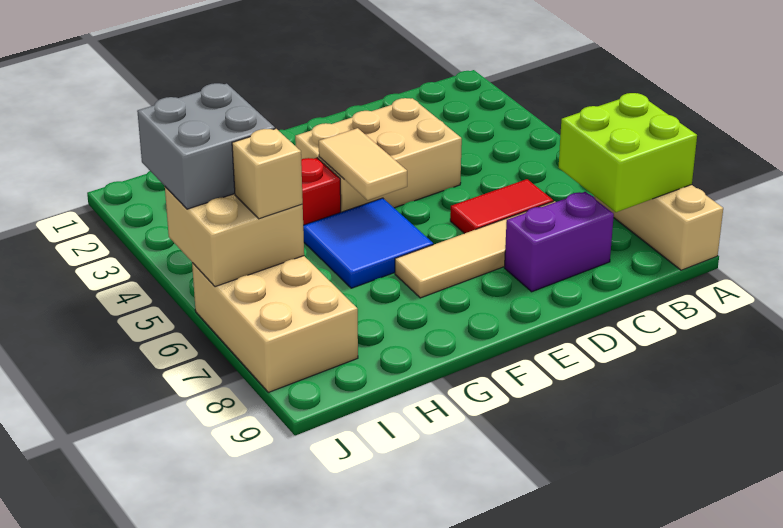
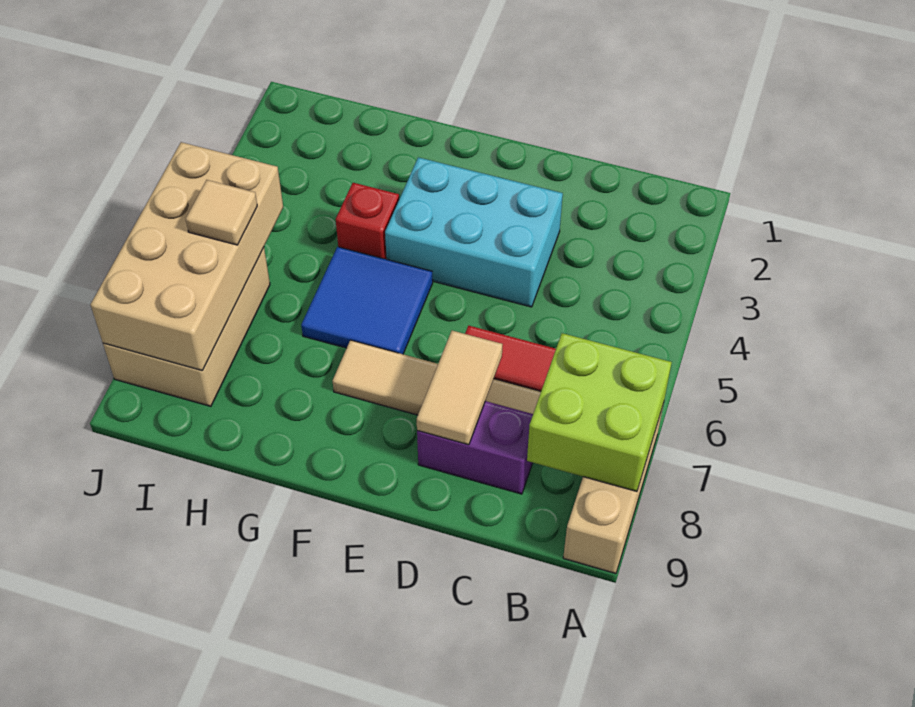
tan brick D3:F4 level 1 -> cyan brick D3:F4 level 1
tan tile F4:F5 level 2 -> tan tile D7:D8 level 2
grey brick I4:J5 level 3 -> none
tan brick I5:J6 level 2 -> tan brick I5:J8 level 2
tan brick I6 level 3 -> tan tile I6 level 3

